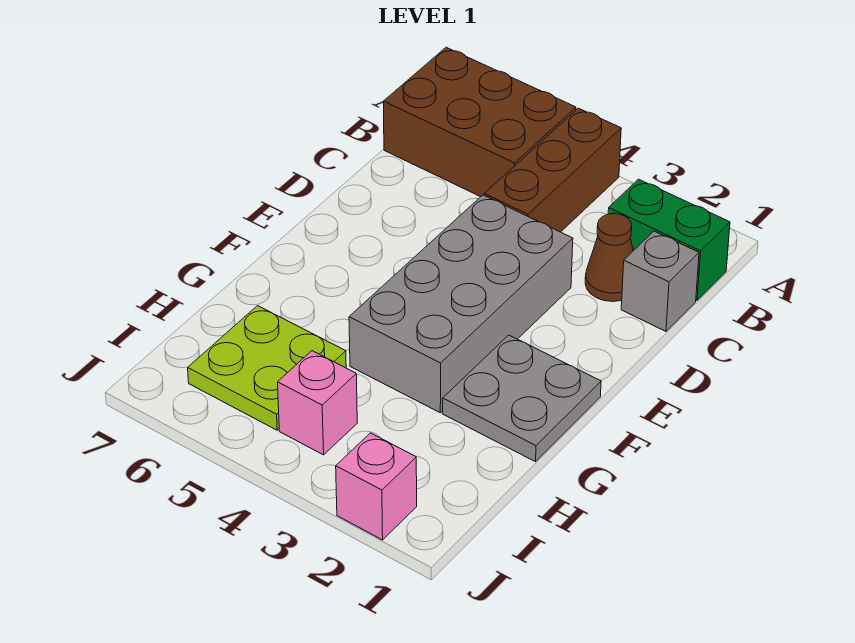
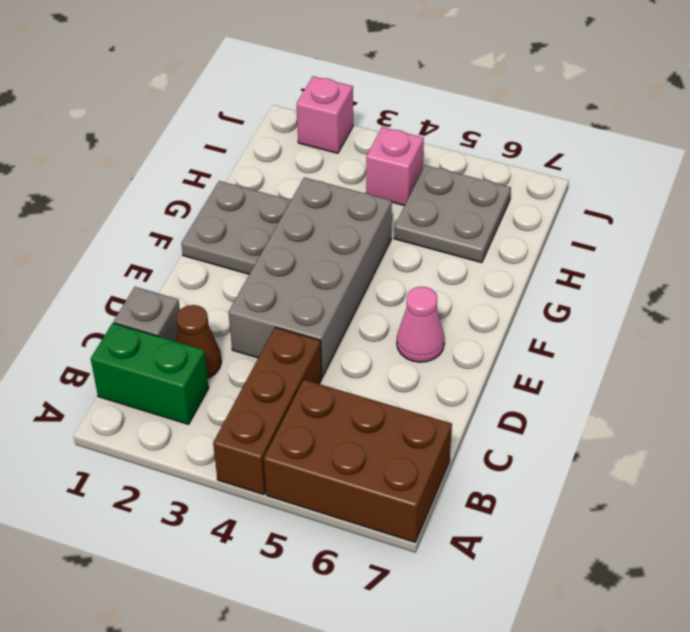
none -> pink cone E6 level 1
lime plate H5:I6 level 1 -> grey plate H5:I6 level 1

